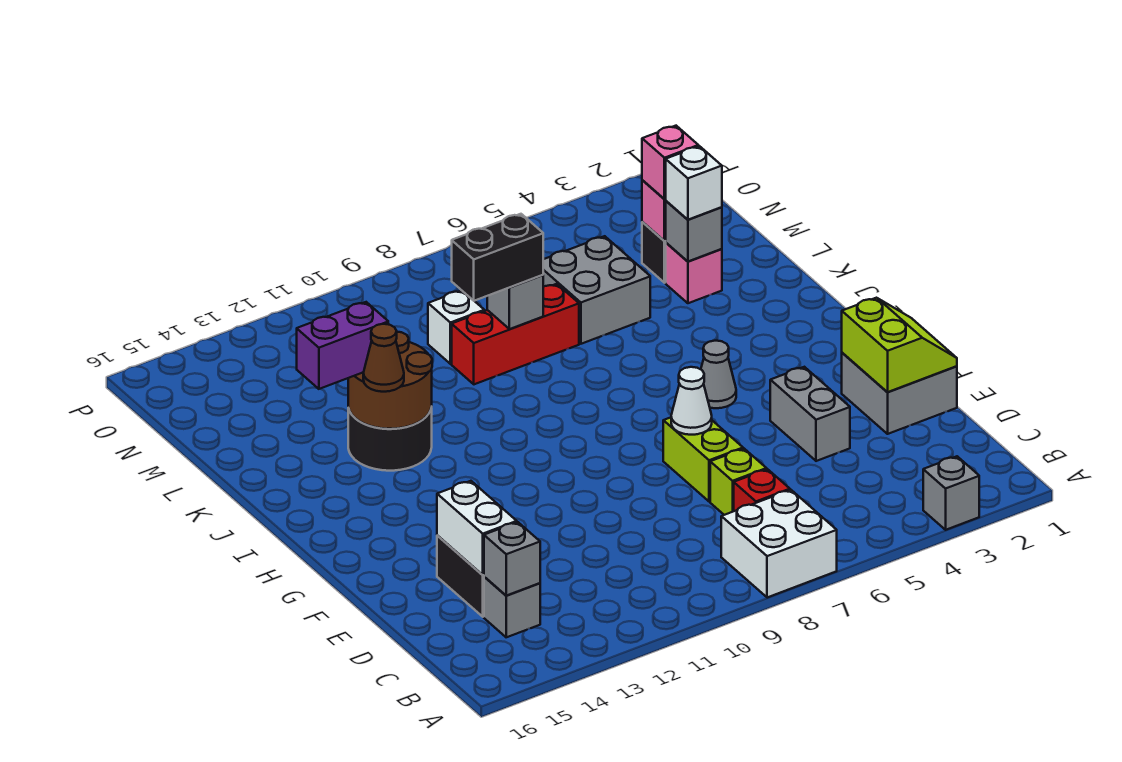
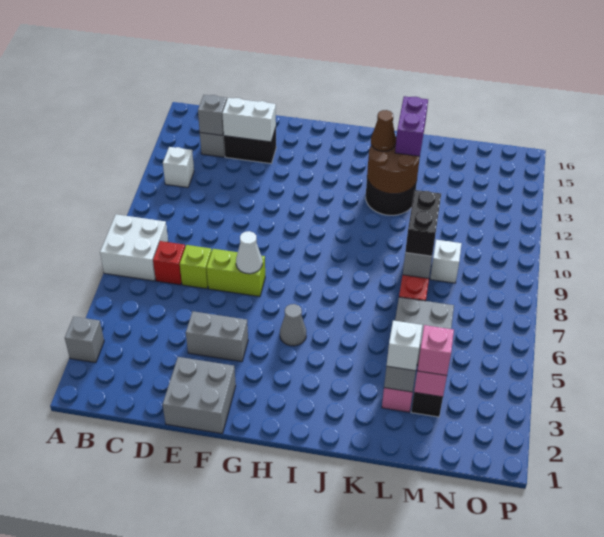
none -> white brick B12 level 1
lime slope E1:F2 level 2 top 2 -> none

